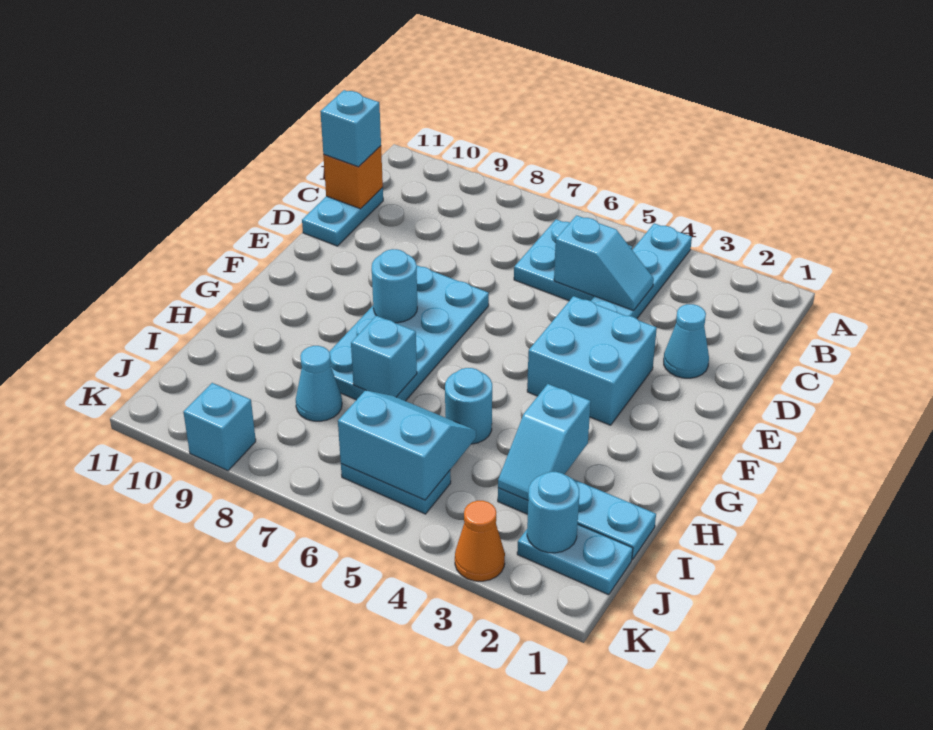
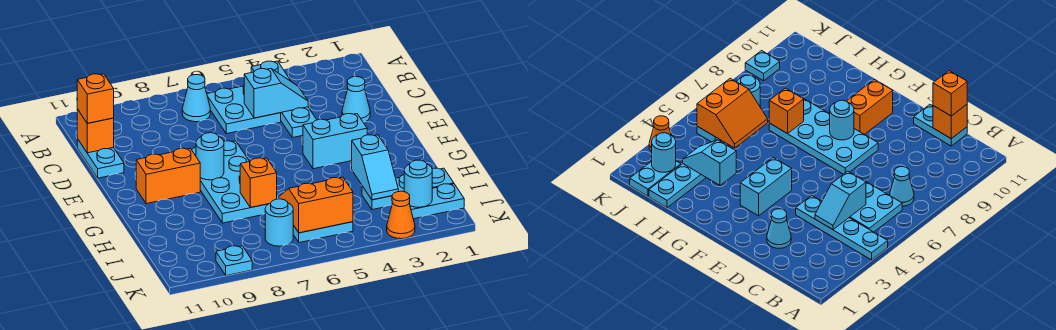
cyan brick C11 level 3 -> orange brick C11 level 3
cyan brick E3:F4 level 1 -> cyan brick F3:F4 level 1
none -> orange brick F9:F10 level 1
cyan round brick H5 level 1 -> cyan round brick J7 level 1
cyan brick H7 level 2 -> orange brick H7 level 2
cyan slope I5:J6 level 2 top J -> orange slope I5:J6 level 2 top J
cyan cone I8 level 1 -> cyan cone B7 level 1
cyan brick K9 level 1 -> cyan plate K9 level 1

